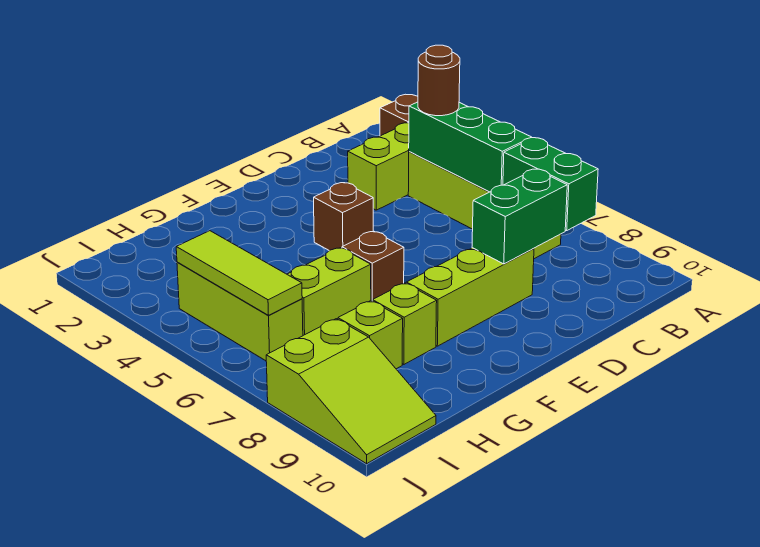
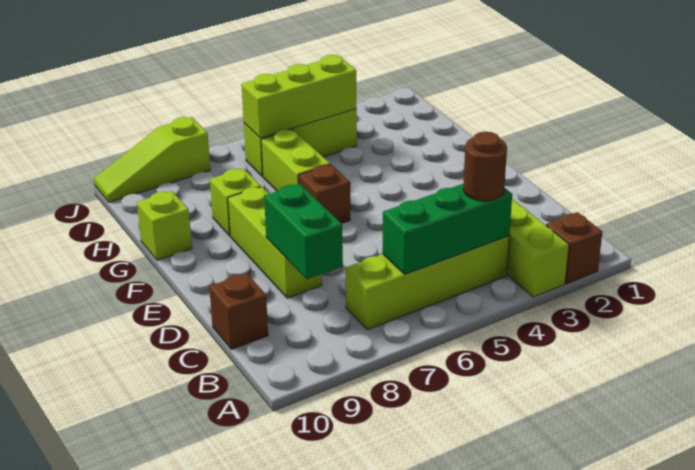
green brick B7:B8 level 2 -> none
brown brick E4 level 1 -> brown brick C10 level 1
lime brick H8 level 1 -> lime brick G10 level 1
lime tile I4:I6 level 2 -> lime brick I4:I6 level 2
lime slope I8:J10 level 1 top 8 -> lime slope J8:J10 level 1 top 8

